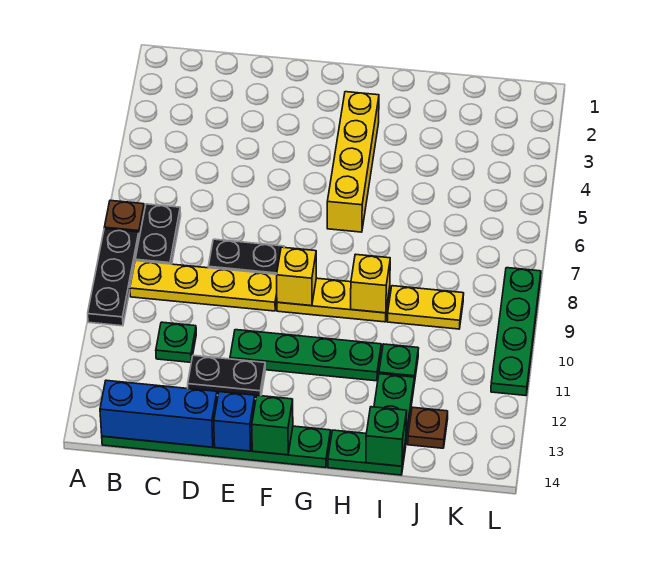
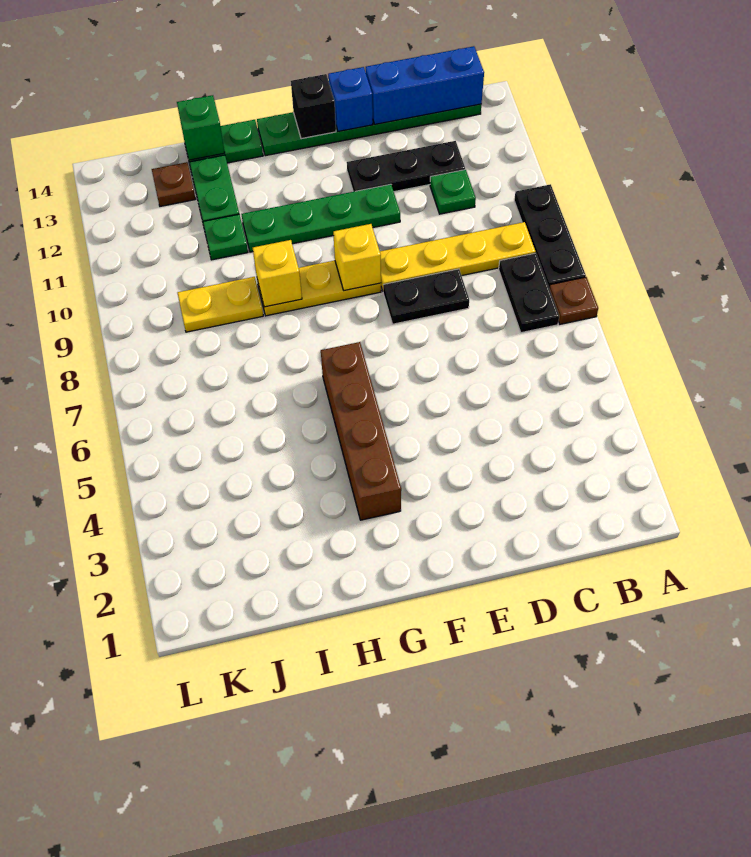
black plate D12:E12 level 1 -> black plate C12:E12 level 1
green brick F14 level 2 -> black brick F14 level 2
yellow brick G3:G6 level 1 -> brown brick G3:G6 level 1
green plate L8:L11 level 1 -> none

